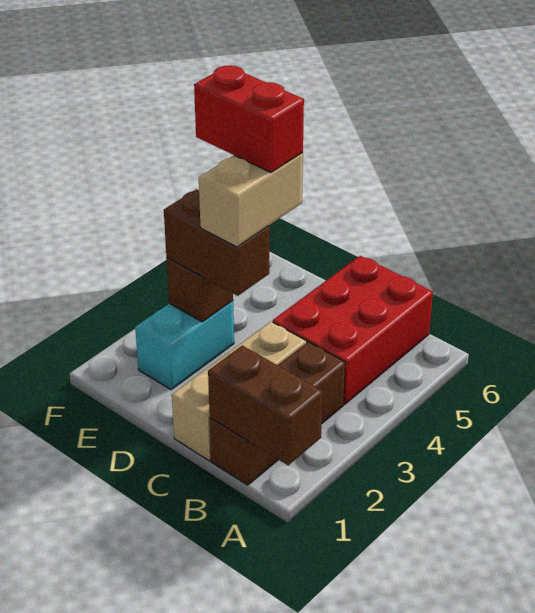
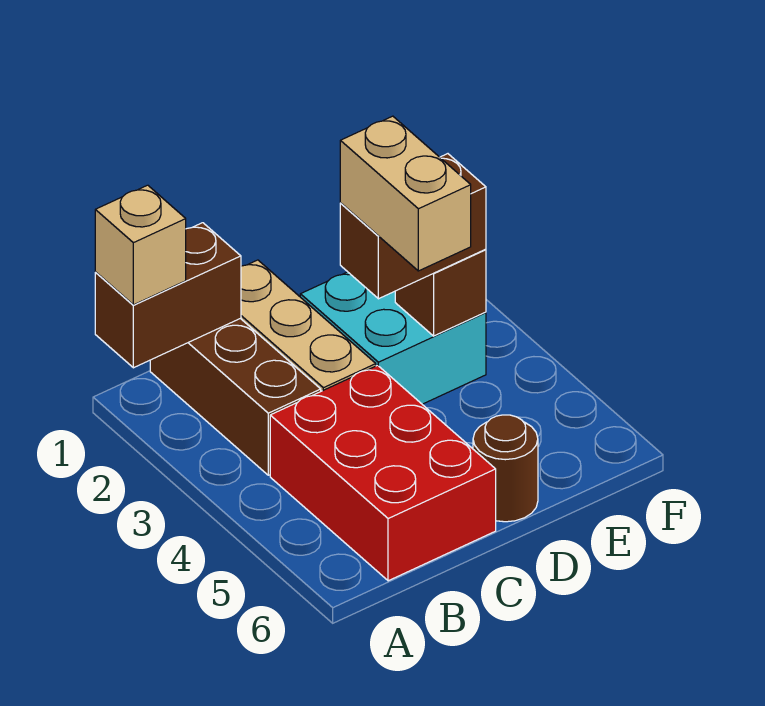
none -> tan brick A1 level 3
red brick D4:E4 level 5 -> none
none -> brown round brick D6 level 1
cyan brick E2:E3 level 1 -> cyan brick D2:E3 level 1

